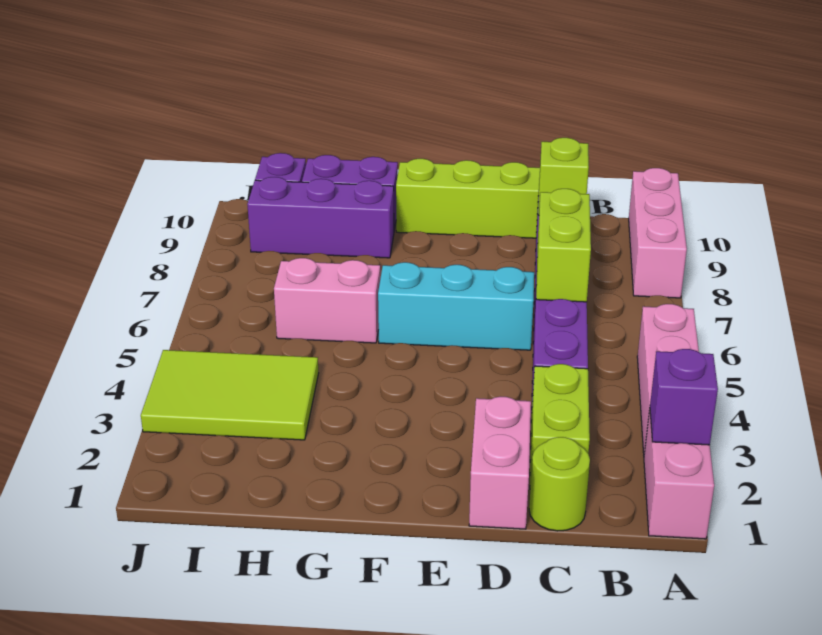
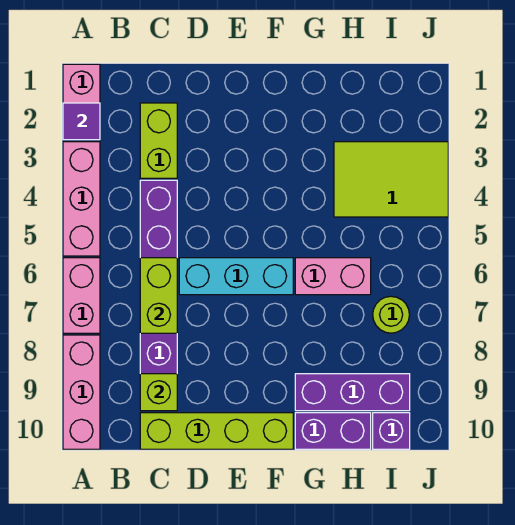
purple brick A2 level 2 -> purple tile A2 level 2
lime round brick C1 level 1 -> lime round brick I7 level 1
pink brick D1:D2 level 1 -> pink brick A6:A7 level 1

